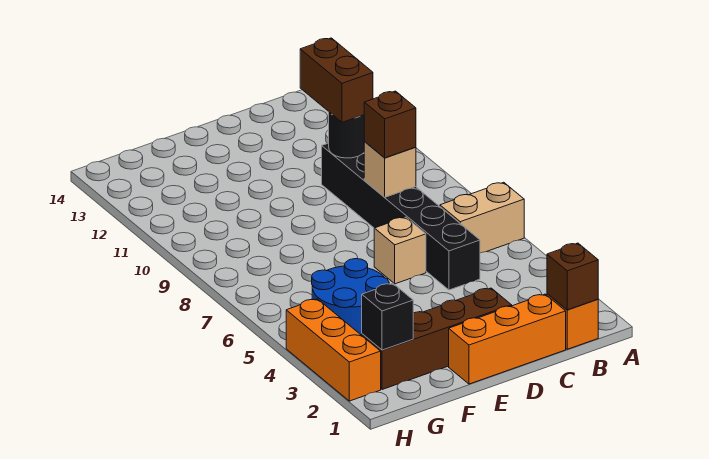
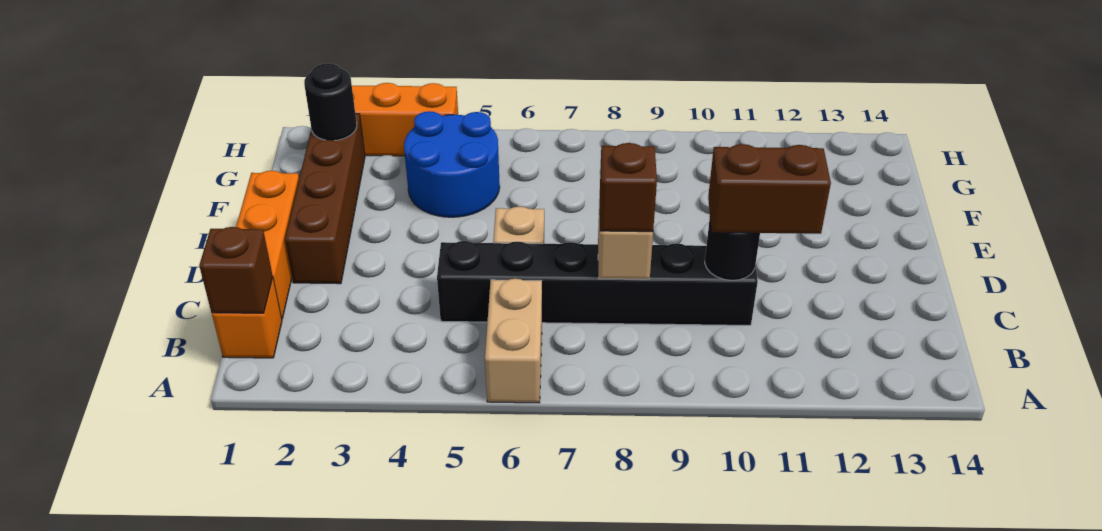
black brick G2 level 2 -> black round brick G2 level 2

